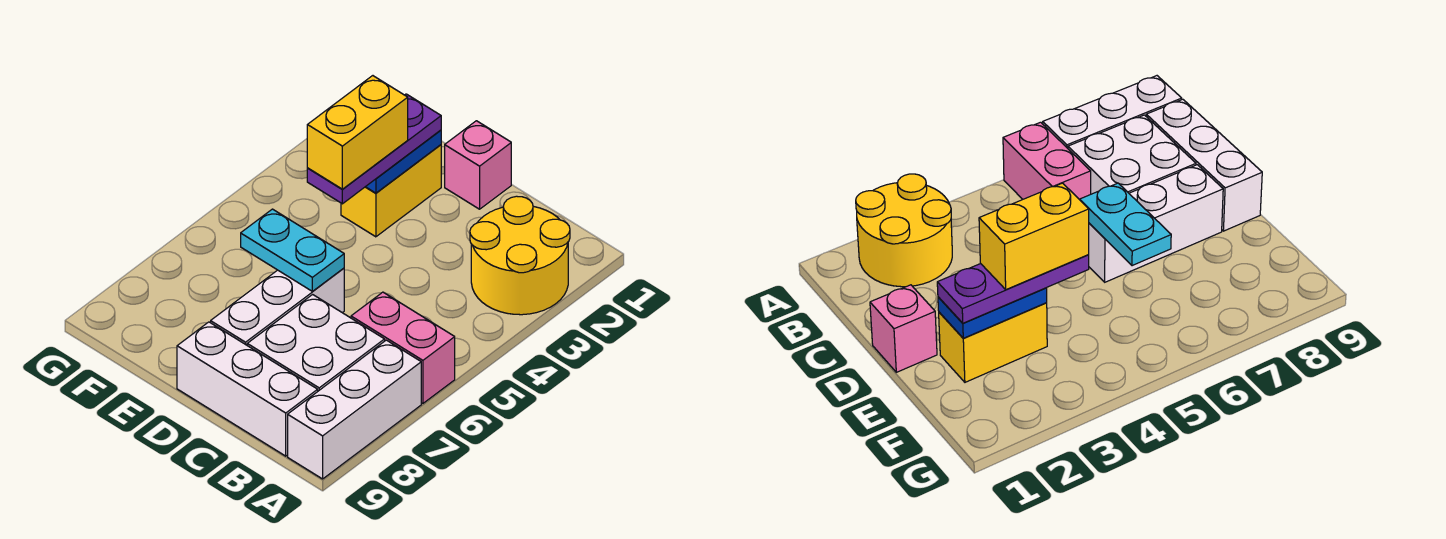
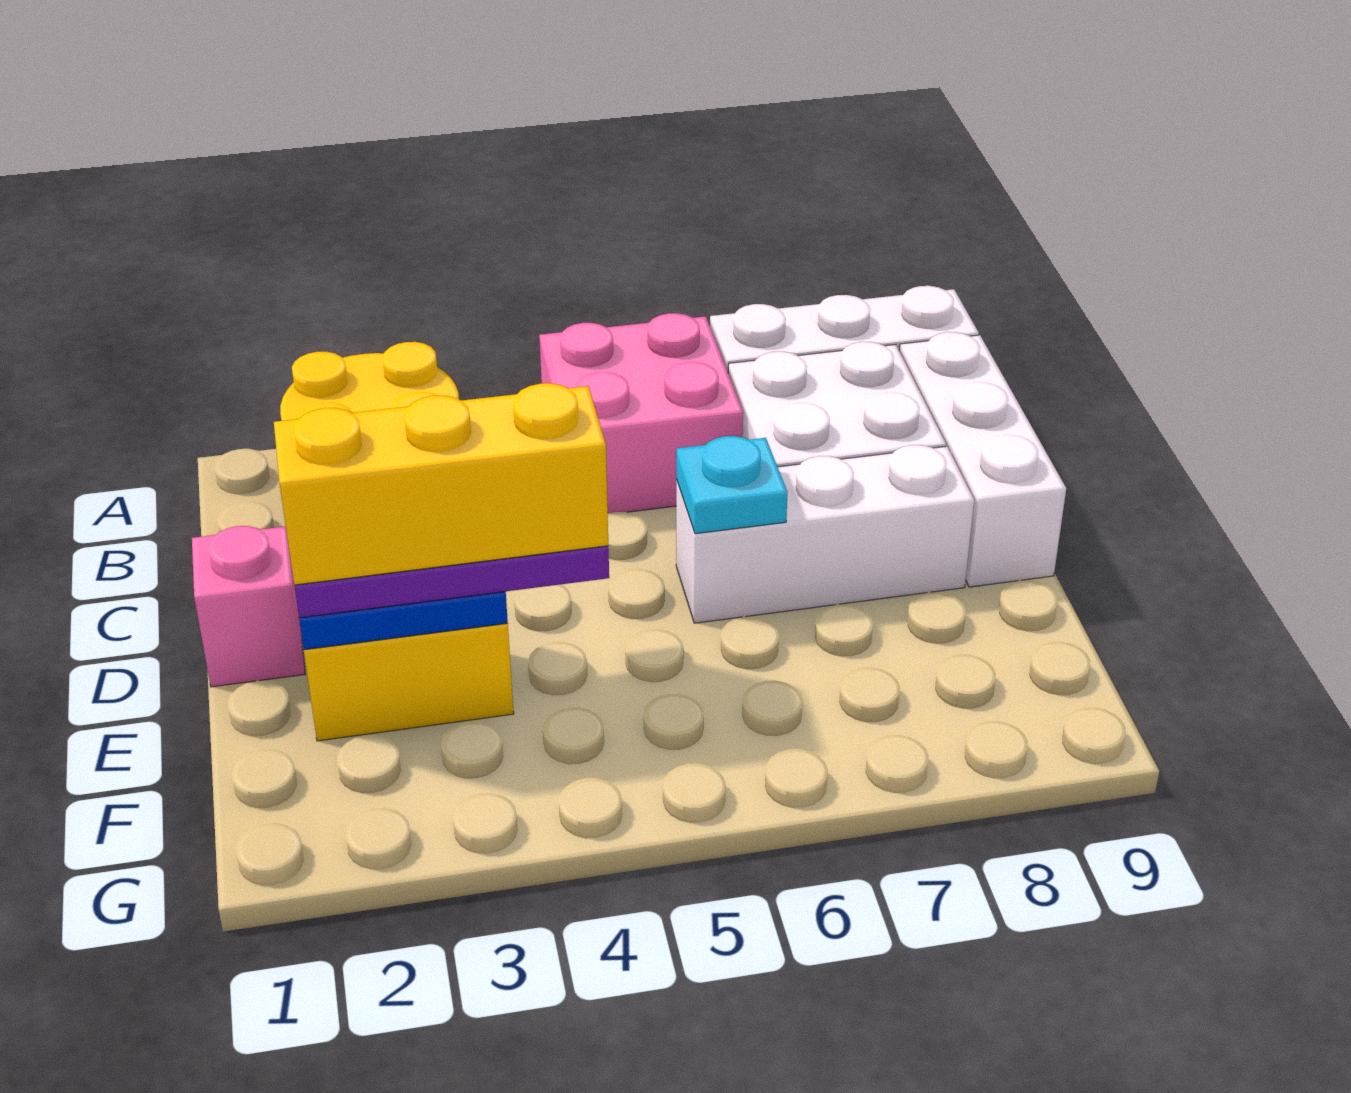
pink brick A6:B6 level 1 -> pink brick A5:B6 level 1
cyan plate D6:E6 level 2 -> cyan plate D6 level 2
yellow brick E3:E4 level 4 -> yellow brick E2:E4 level 4

